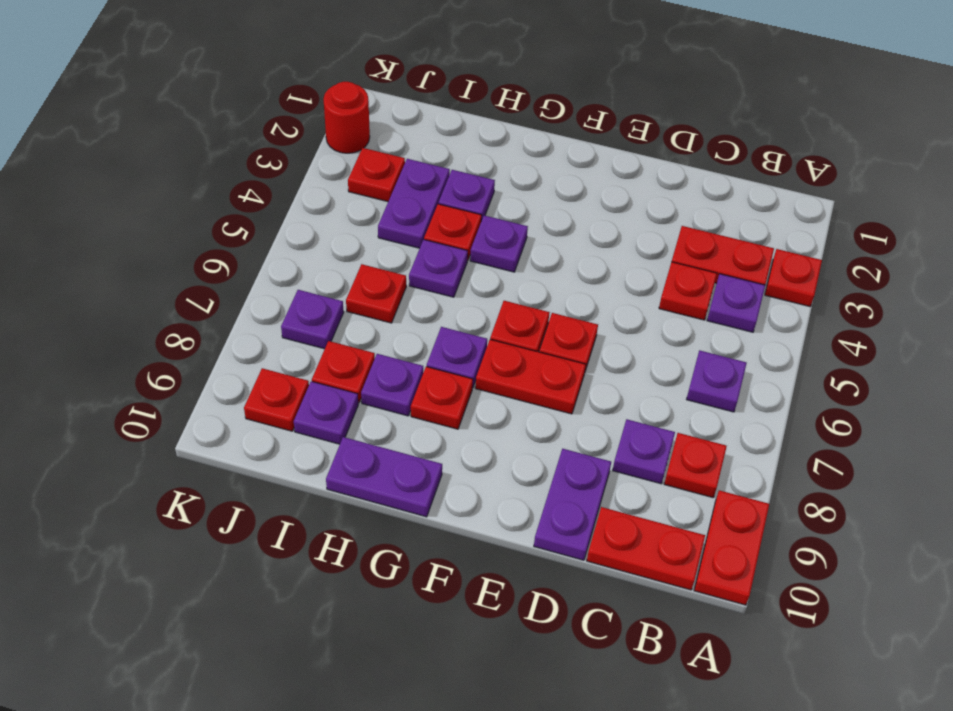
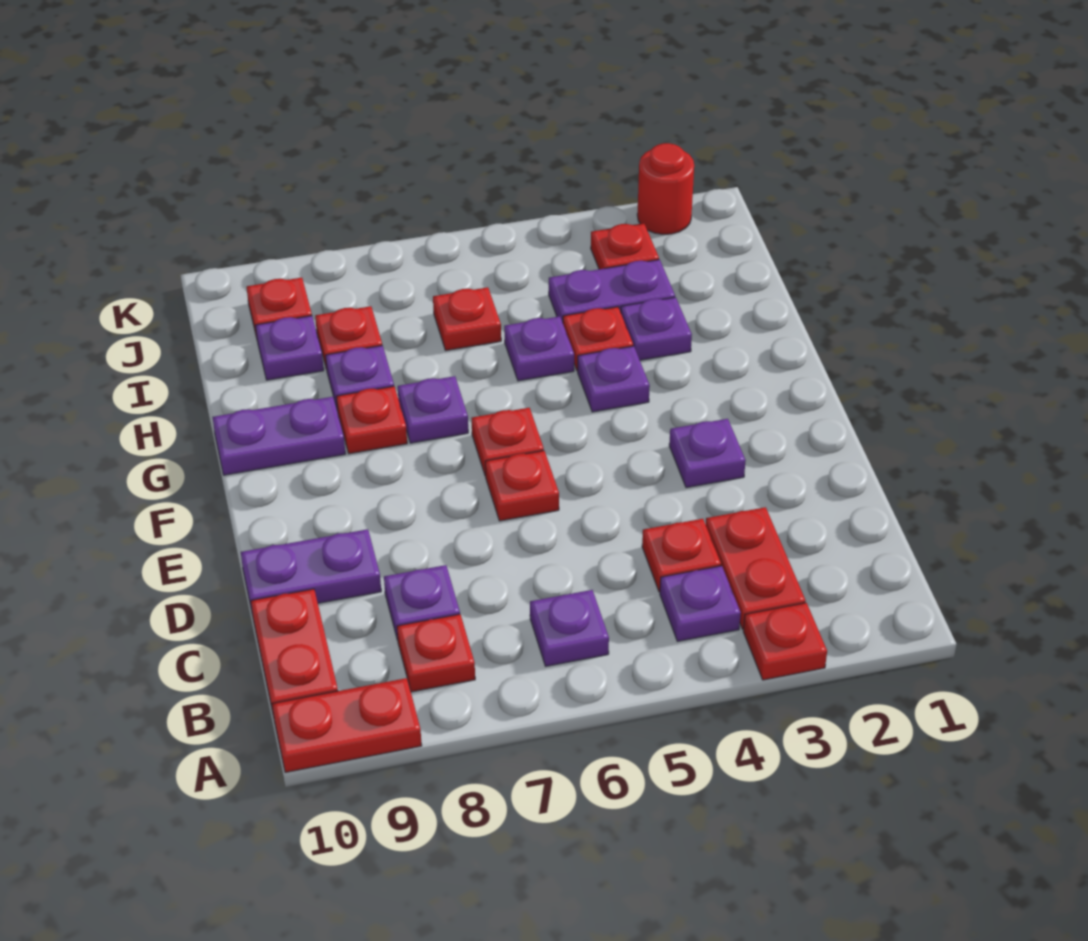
red plate E7:F7 level 1 -> none
purple plate G10:H10 level 1 -> purple plate G9:G10 level 1
purple plate J7 level 1 -> purple plate E3 level 1

